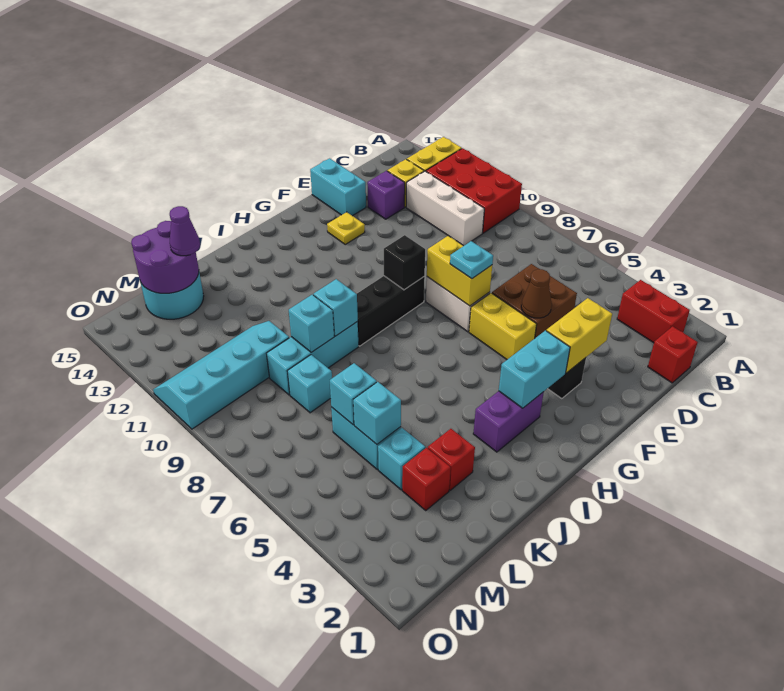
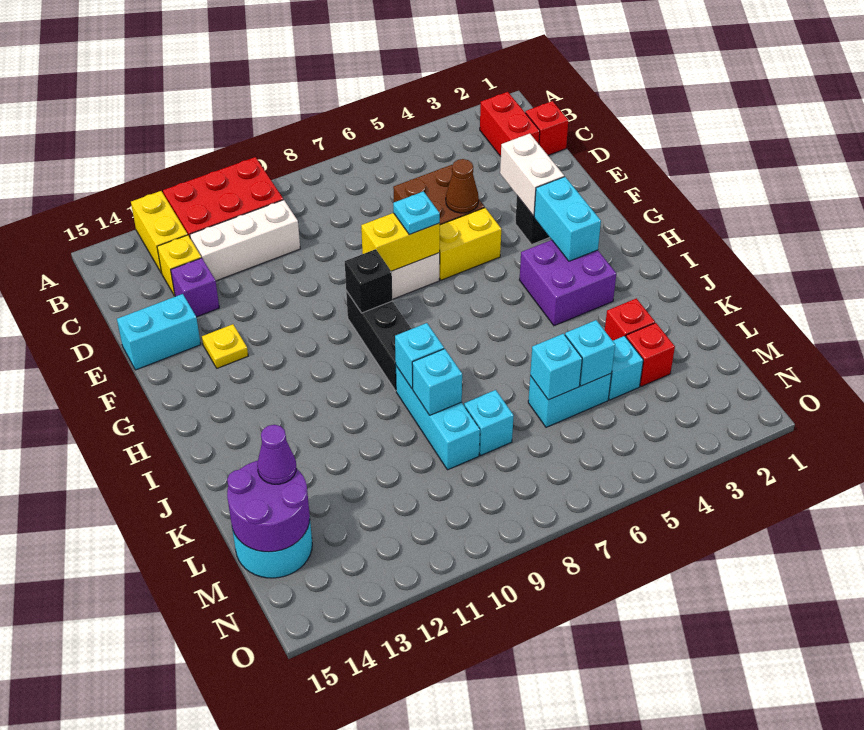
red brick B2:B3 level 1 -> red brick B2:C2 level 1
yellow brick E3:F3 level 2 -> white brick E3:F3 level 2
purple brick H3:I3 level 1 -> purple brick H3:I4 level 1
cyan slope L10:O11 level 1 top 10 -> none

